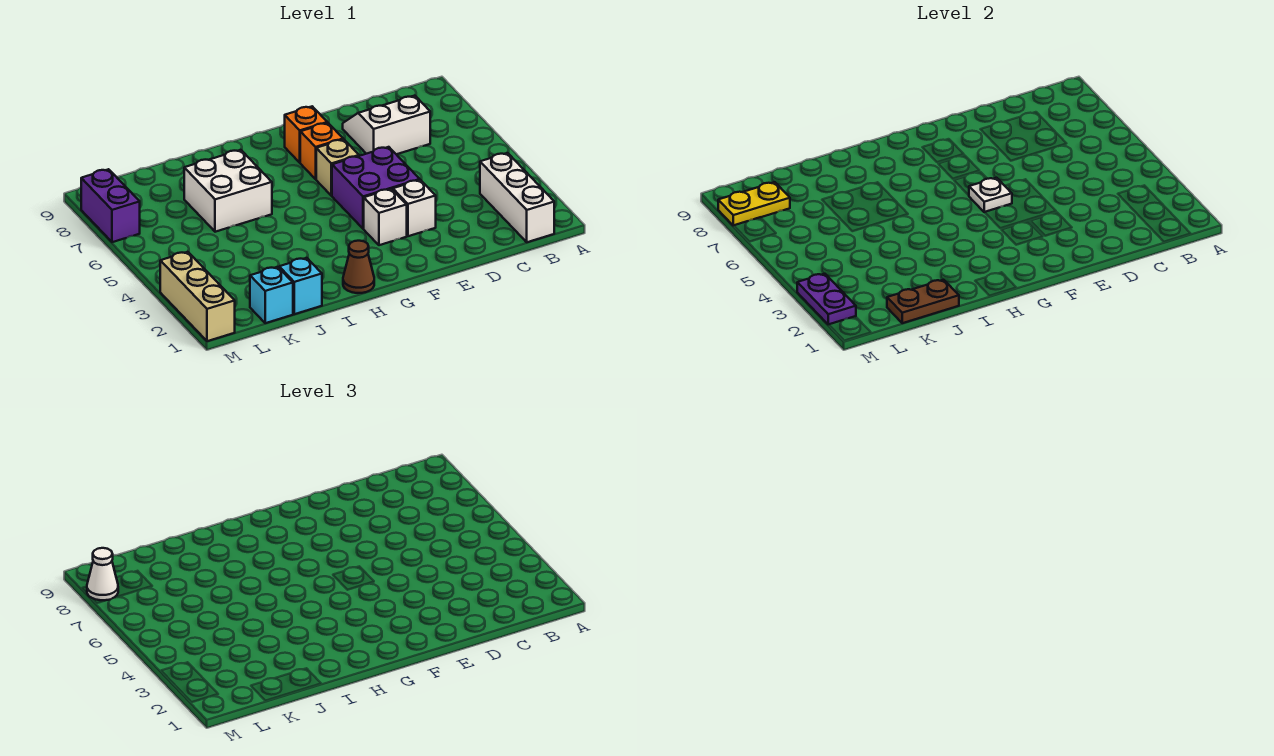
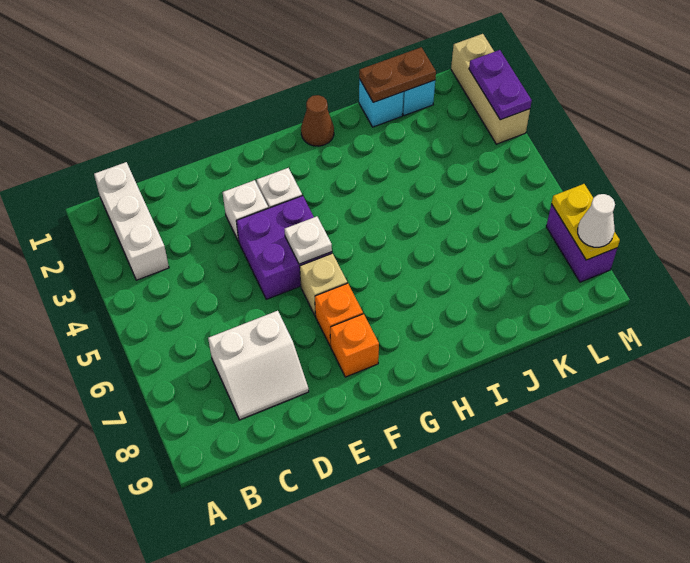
white brick I6:J7 level 1 -> none
yellow plate L8:M8 level 2 -> yellow plate M7:M8 level 2

